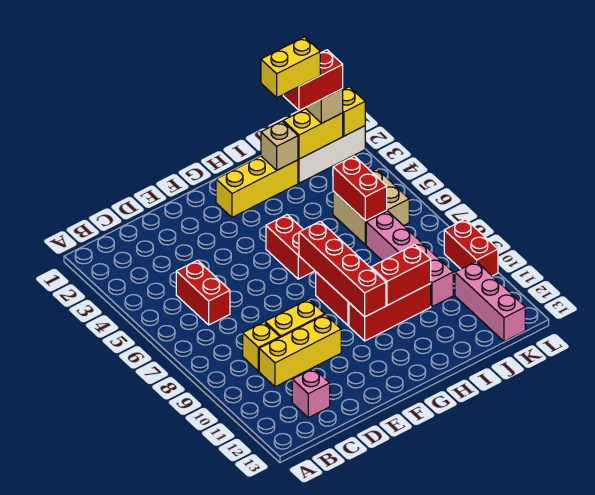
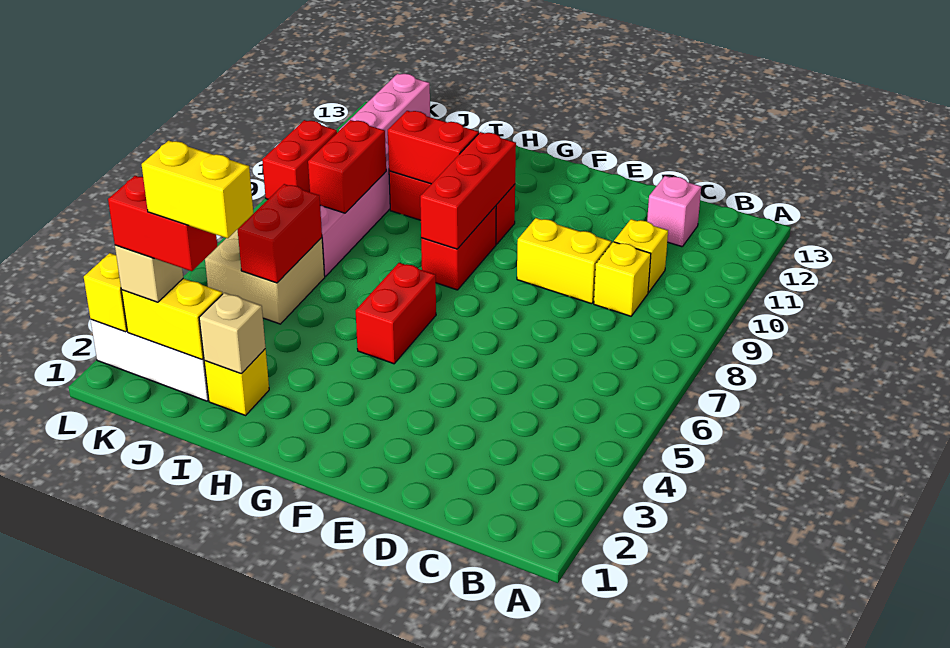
red brick C5:C6 level 1 -> red brick J8:J9 level 2
yellow brick C10:E10 level 1 -> yellow brick C10 level 1
yellow brick G2:I2 level 1 -> yellow brick I2 level 1
red brick G7:G10 level 2 -> red brick G8:G10 level 2

